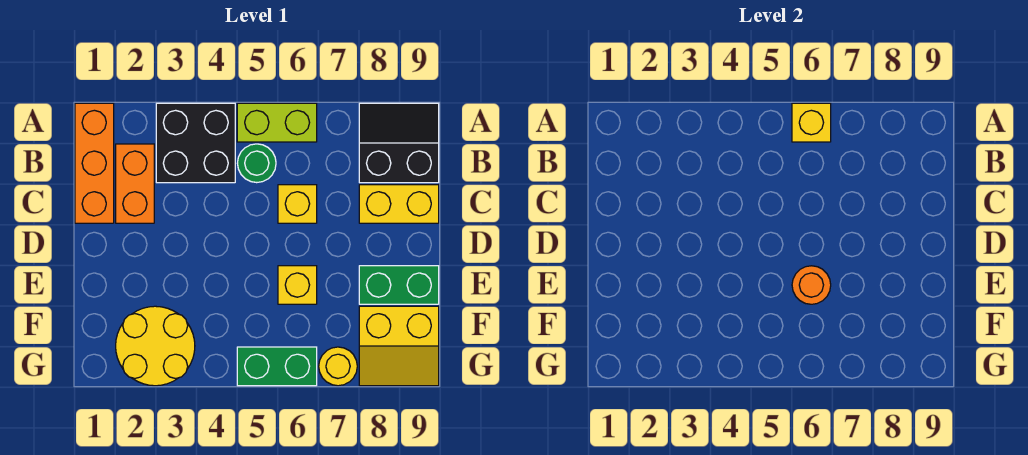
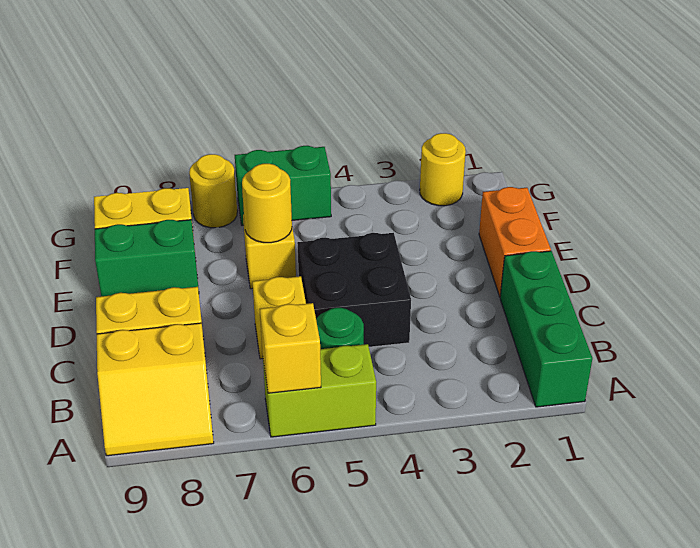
orange brick A1:C1 level 1 -> green brick A1:C1 level 1
black brick A3:B4 level 1 -> black brick C4:D5 level 1
black slope A8:B9 level 1 top B -> yellow slope A8:B9 level 1 top B
orange brick B2:C2 level 1 -> orange brick D1:E1 level 1
orange round brick E6 level 2 -> yellow round brick E6 level 2
yellow round brick F2:G3 level 1 -> yellow round brick G2 level 1

